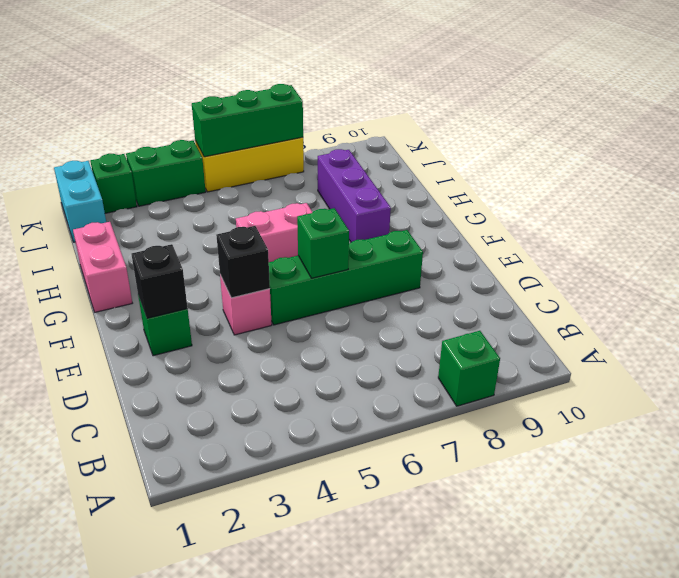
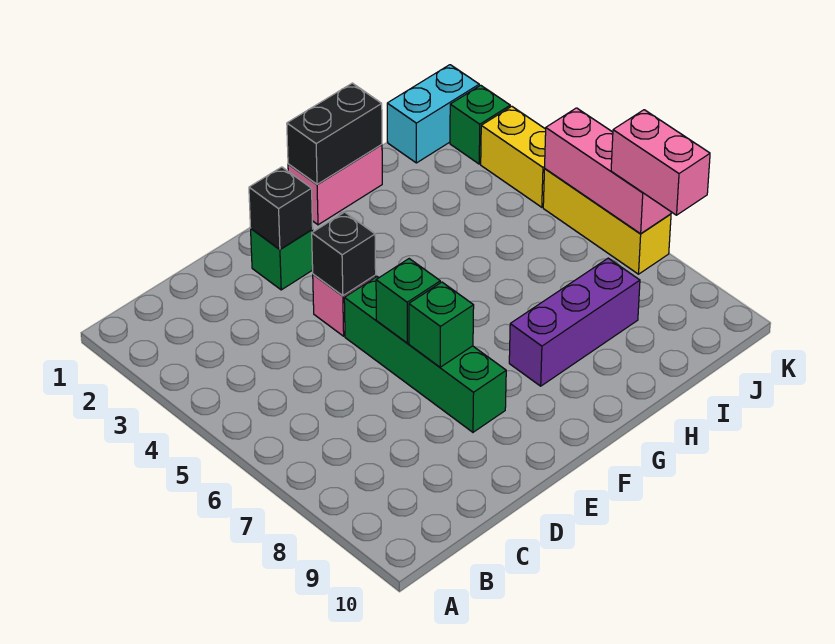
green brick A8 level 1 -> green brick E7 level 2
none -> black brick G1:H1 level 2
pink brick G5:G6 level 1 -> pink brick K7:K8 level 3
green brick K3:K4 level 1 -> yellow brick K3:K4 level 1
green brick K5:K7 level 2 -> pink brick K5:K7 level 2

